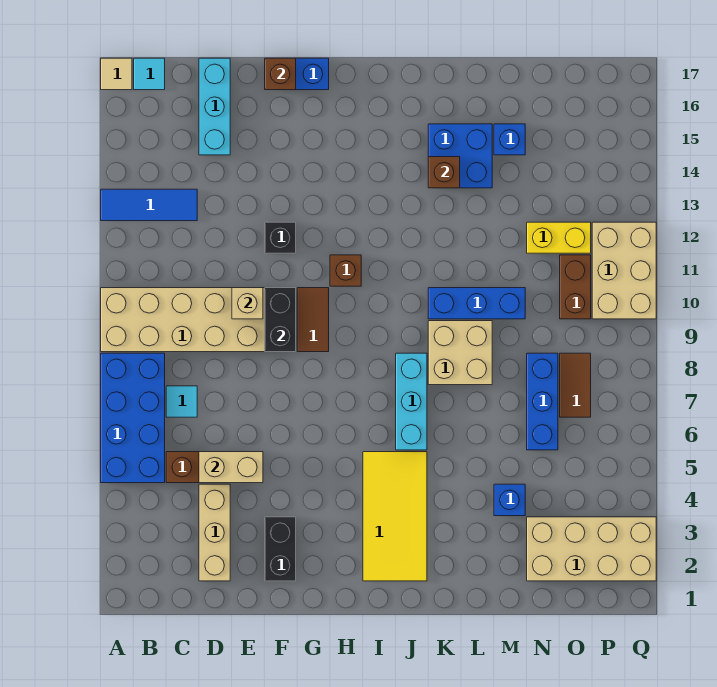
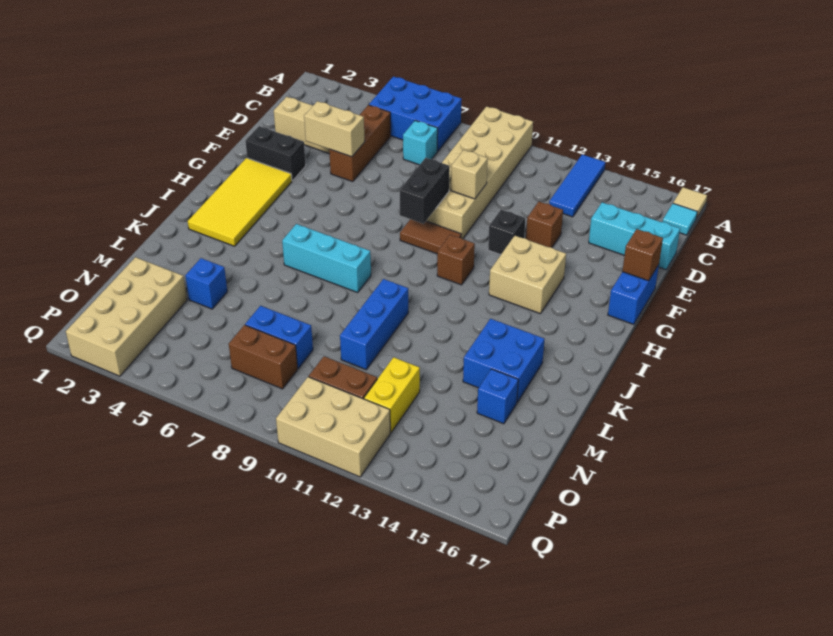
blue brick A5:B8 level 1 -> blue brick A5:B7 level 1
cyan tile C7 level 1 -> cyan brick C7 level 1
tan brick D5:E5 level 2 -> tan brick E4:E5 level 2
black brick F9:F10 level 2 -> black brick F9:G9 level 2
yellow tile I2:J5 level 1 -> yellow tile G2:J3 level 1
tan brick K8:L9 level 1 -> tan brick G13:H14 level 1
brown brick K14 level 2 -> brown brick E13 level 1
blue brick N6:N8 level 1 -> blue brick N7:N8 level 1
brown tile O7:O8 level 1 -> brown brick O7:O8 level 1

